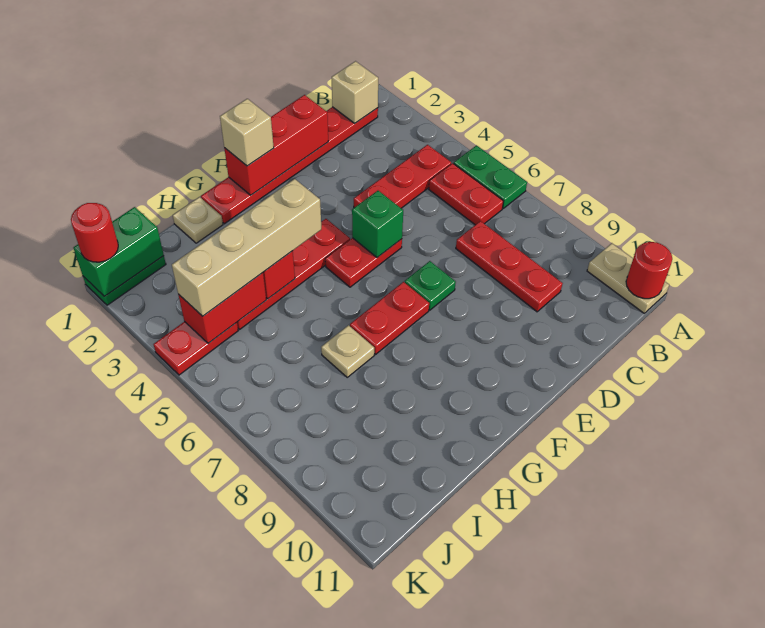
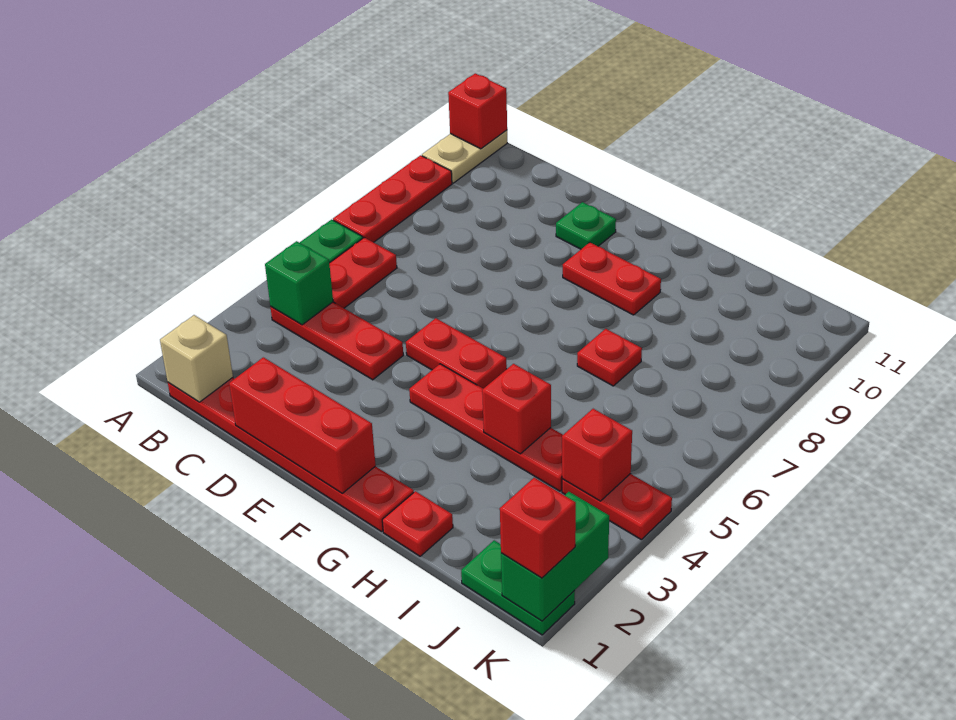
red round brick A11 level 2 -> red brick A11 level 2
red plate C7:C9 level 1 -> red plate A7:A9 level 1
green brick E5 level 2 -> green brick B4 level 2
green plate E7 level 1 -> green plate E10 level 1
tan brick F1 level 3 -> none
red plate F7:G7 level 1 -> red plate F9:G9 level 1
tan brick G4:J4 level 3 -> none
tan plate H1 level 1 -> red plate H1 level 1
tan plate H7 level 1 -> red plate H7 level 1
red brick I4:J4 level 2 -> red brick J4 level 2
green brick J1:K1 level 2 -> green brick K1:K2 level 2
red round brick K1 level 3 -> red brick K1 level 3

